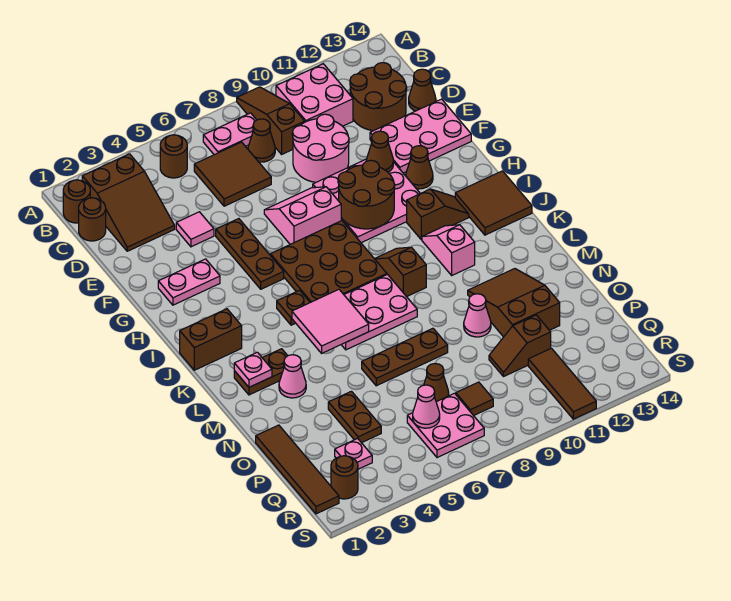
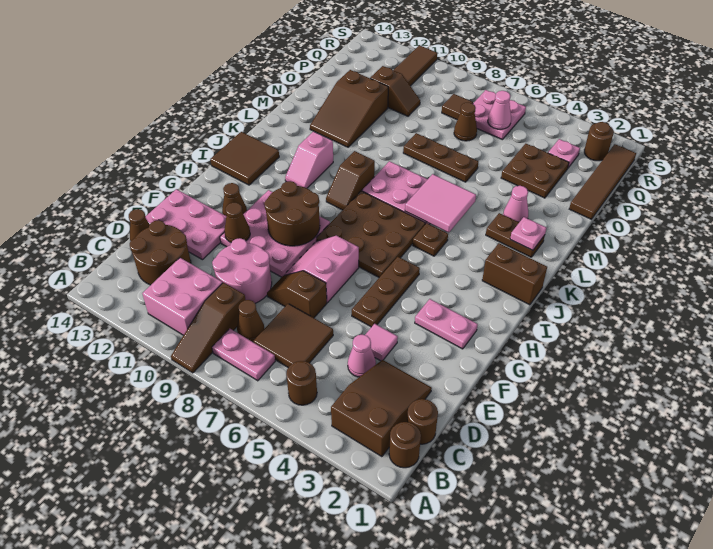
pink slope F7:G8 level 1 top G -> pink slope F7:G8 level 1 top 7
brown slope I11:I12 level 1 top 11 -> brown slope E7:E8 level 1 top 7
pink cone N10 level 1 -> pink cone D4 level 1
brown plate O4:P4 level 1 -> brown plate O3:P4 level 1

